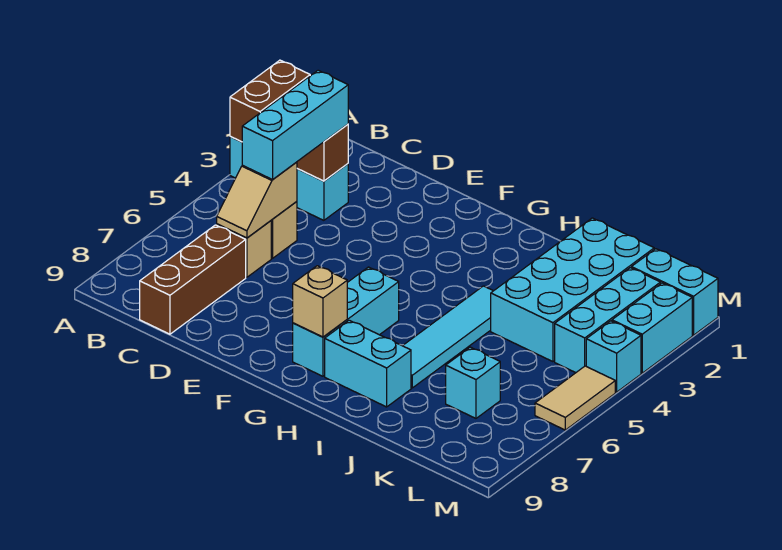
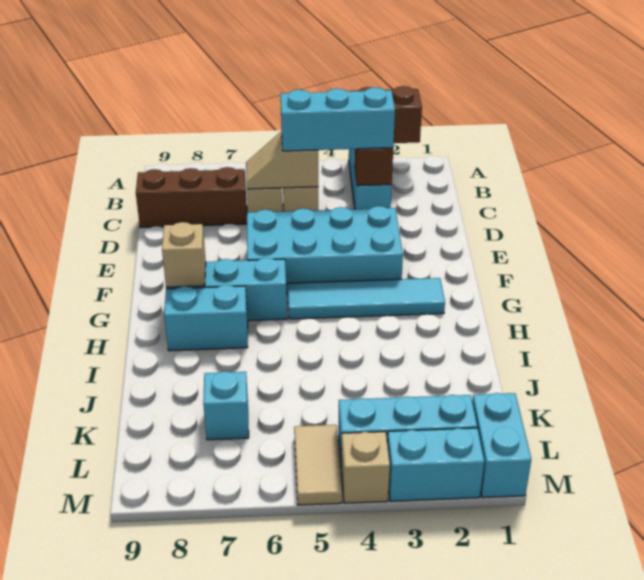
cyan brick H8:I8 level 1 -> cyan brick H7:H8 level 1
cyan tile I4:I7 level 1 -> cyan tile G2:G5 level 1
cyan brick J1:K4 level 1 -> cyan brick E3:F6 level 1
cyan brick M4 level 1 -> tan brick M4 level 1
tan tile M5:M6 level 1 -> tan tile L5:M5 level 1

